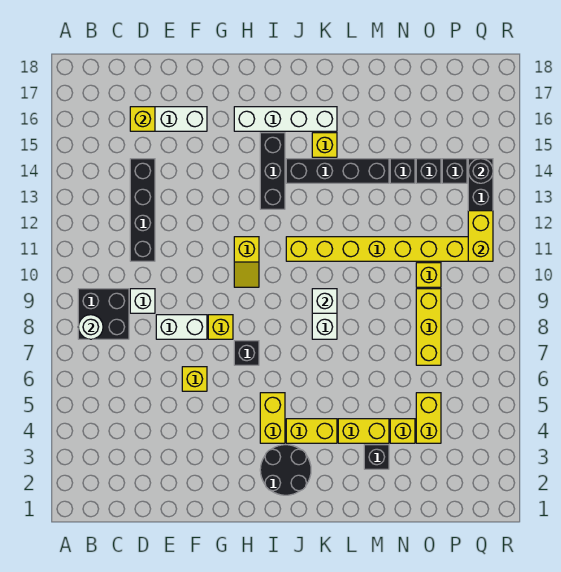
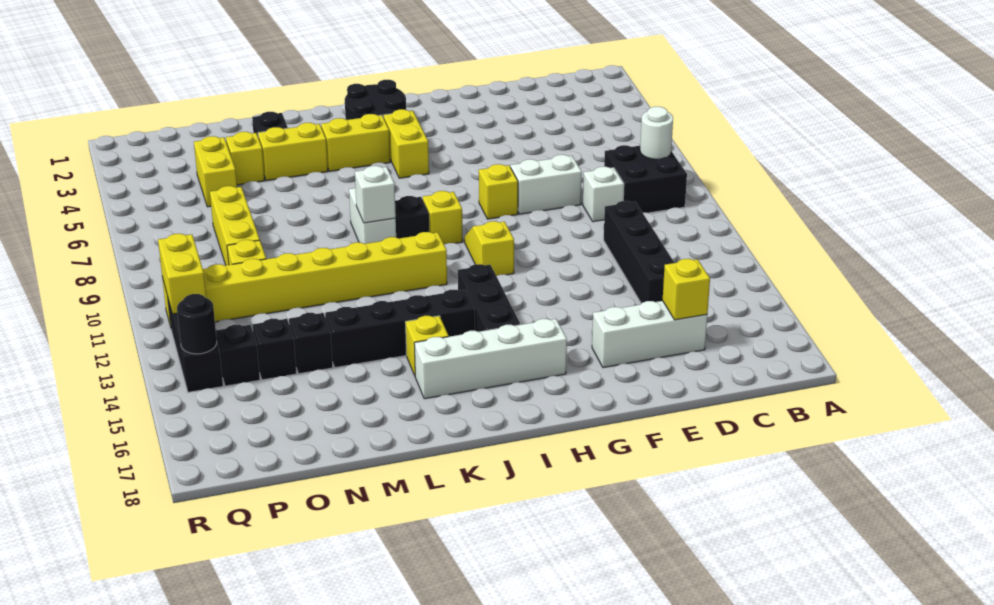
yellow brick F6 level 1 -> yellow brick I9 level 1
black brick H7 level 1 -> black brick J9 level 1

